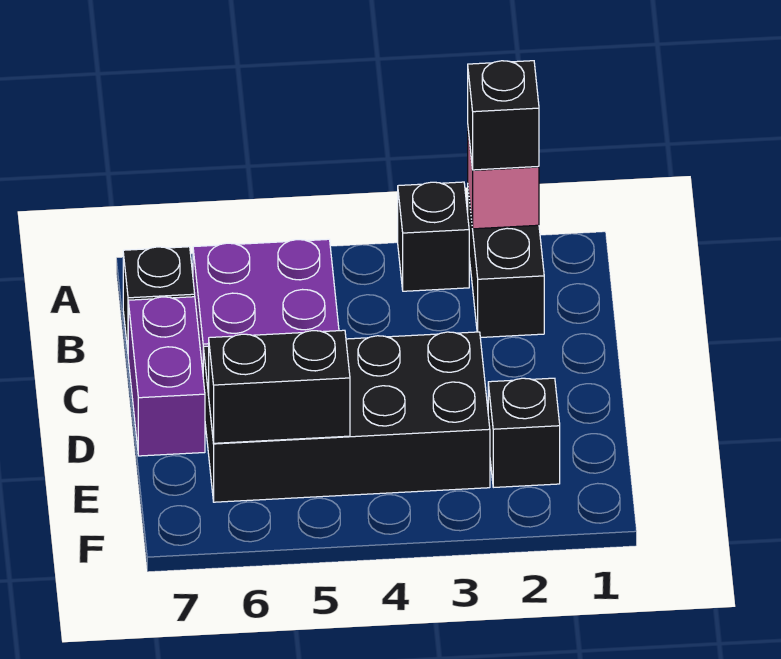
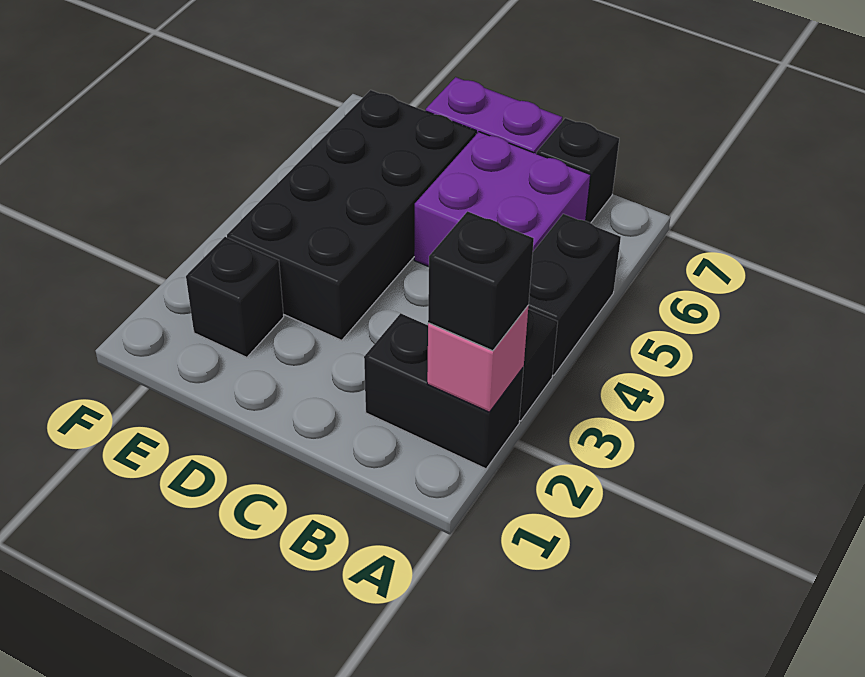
black brick E5:E6 level 2 -> black brick A4:A5 level 1

